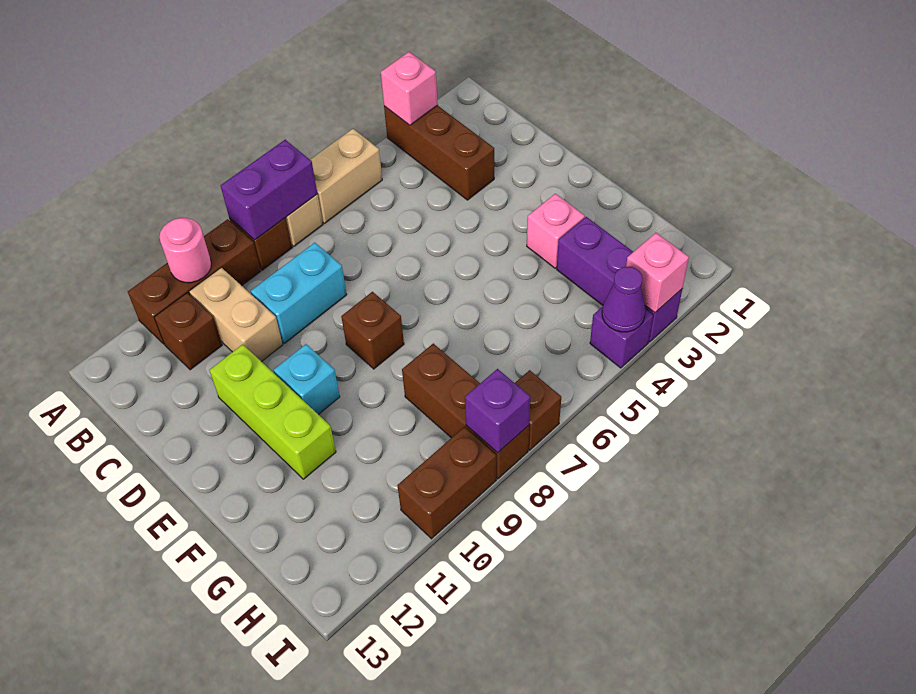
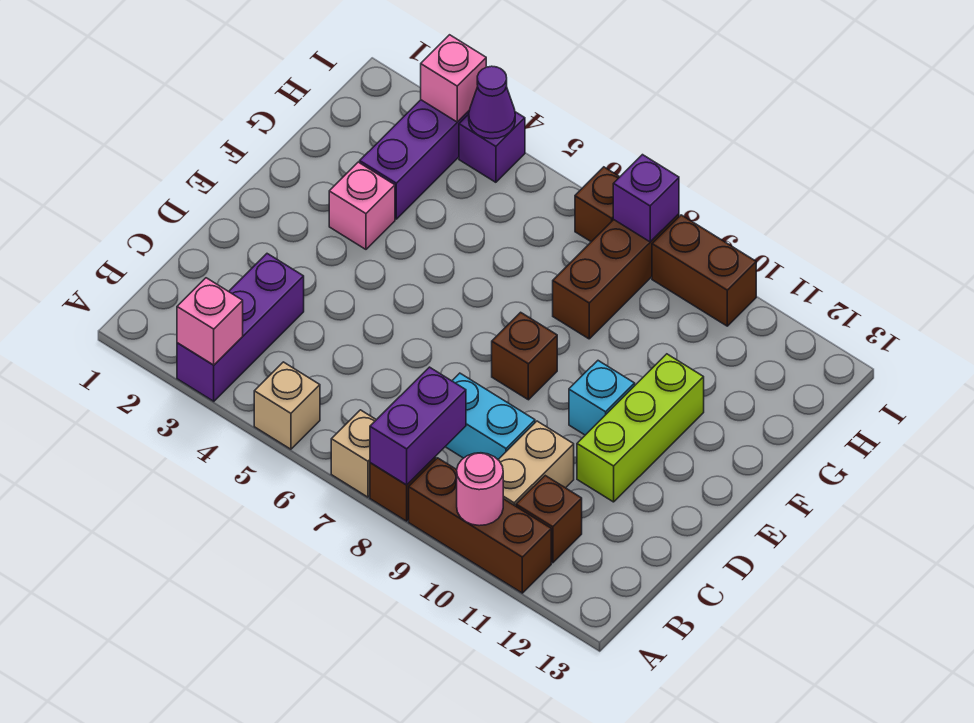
brown brick A3:C3 level 1 -> purple brick A3:C3 level 1
tan brick A5:A6 level 1 -> tan brick A5 level 1
purple brick A7:A8 level 2 -> purple brick A8:B8 level 2

